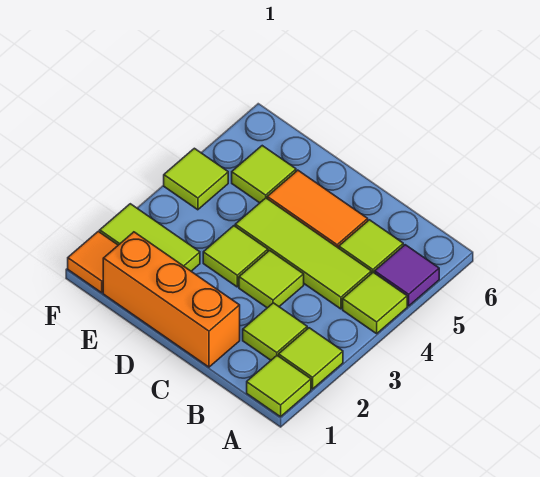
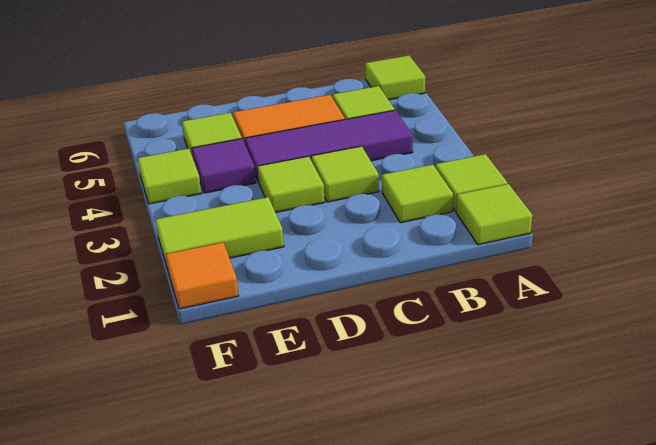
lime tile A4 level 1 -> lime tile A6 level 1
purple tile A5 level 1 -> purple tile E4 level 1
lime tile B4:D4 level 1 -> purple tile B4:D4 level 1
orange brick C1:E1 level 1 -> none

